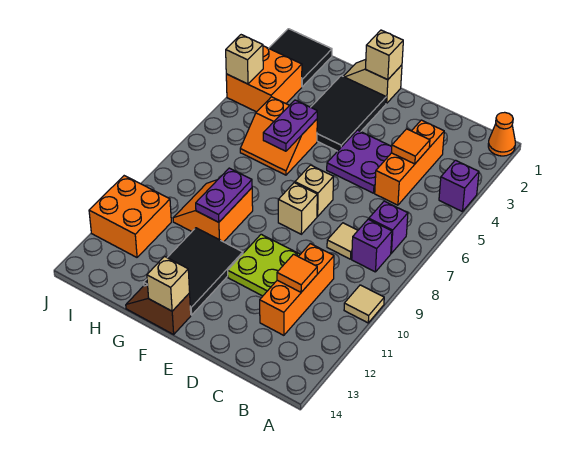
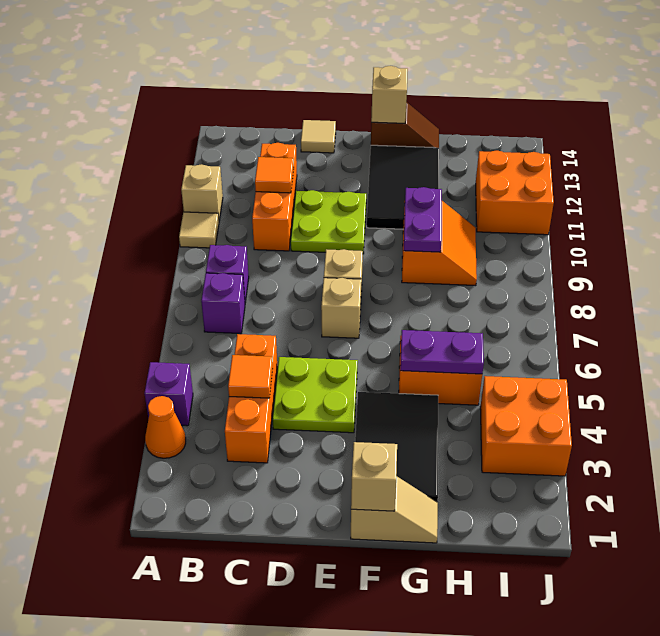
orange cone A1 level 1 -> orange cone A3 level 1
tan tile C8 level 1 -> tan tile D14 level 1
purple plate D4:E5 level 1 -> lime plate D4:E5 level 1
purple plate G5:G6 level 2 -> purple plate G5:H5 level 2
black tile I1:J2 level 1 -> none
tan brick J4 level 2 -> tan brick A11 level 1

